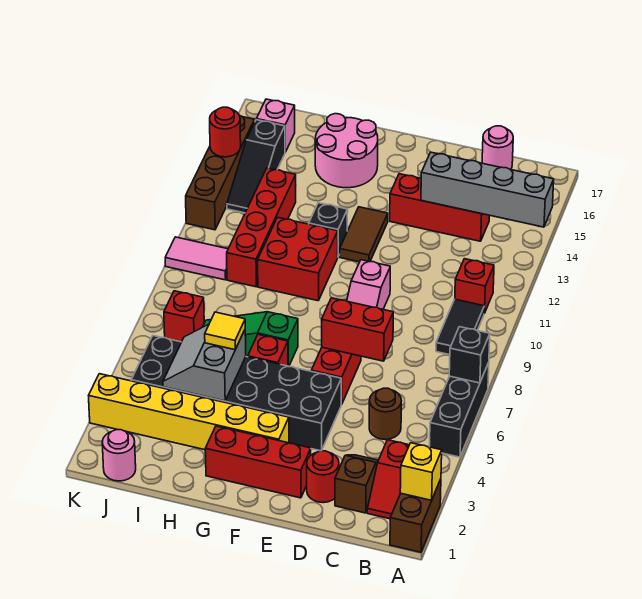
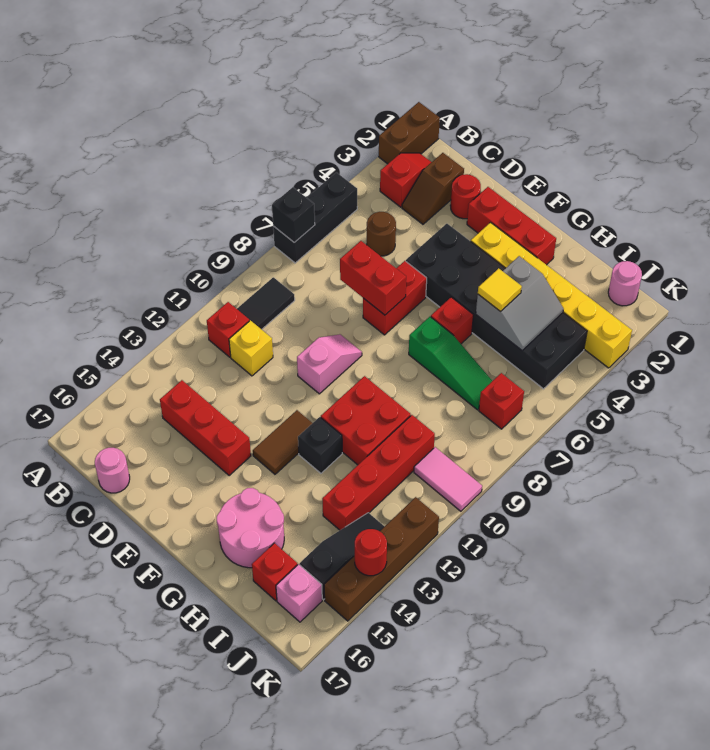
yellow brick A2 level 2 -> yellow brick C11 level 1
grey brick A14:D14 level 2 -> none
none -> red brick I16 level 1

